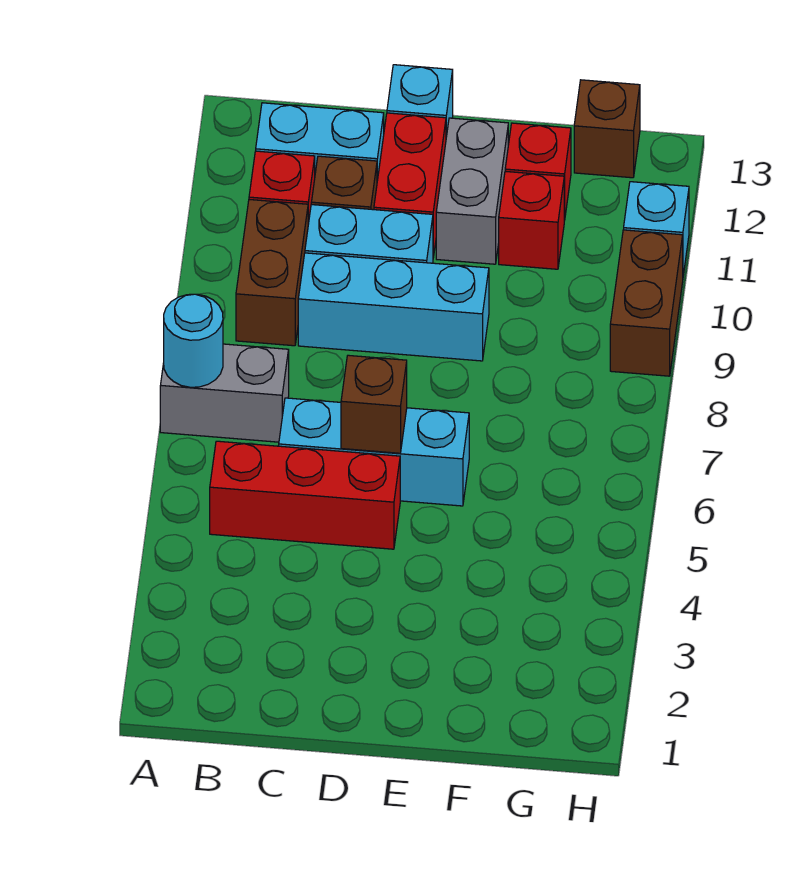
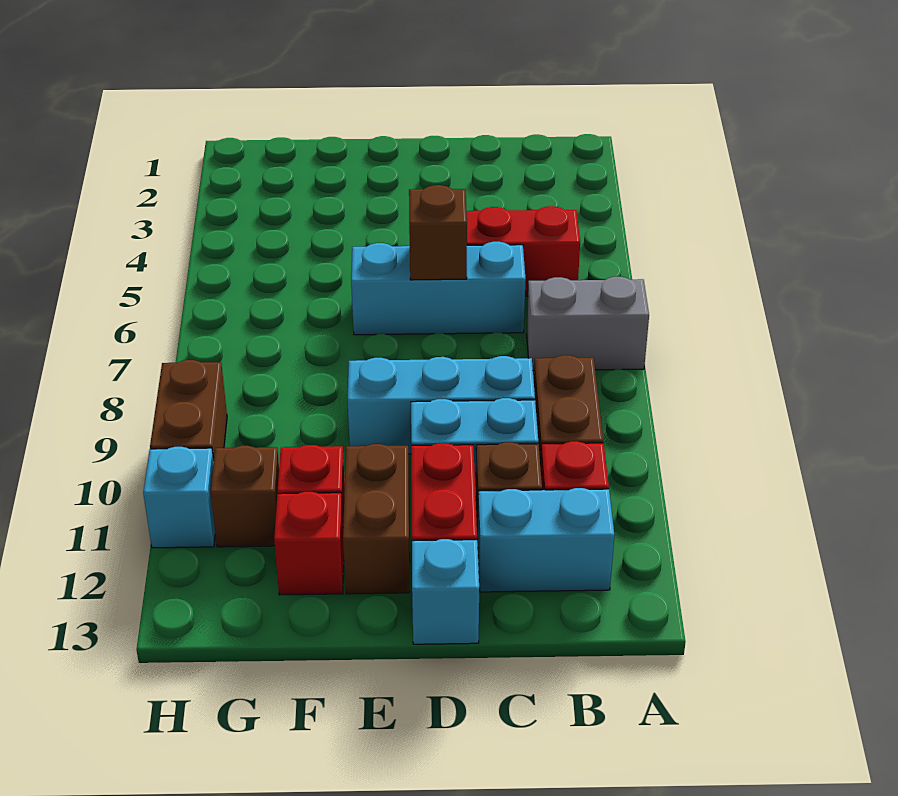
cyan round brick A7 level 2 -> none
grey brick E11:E12 level 1 -> brown brick E11:E12 level 1
brown brick G13 level 1 -> brown brick G11 level 1

